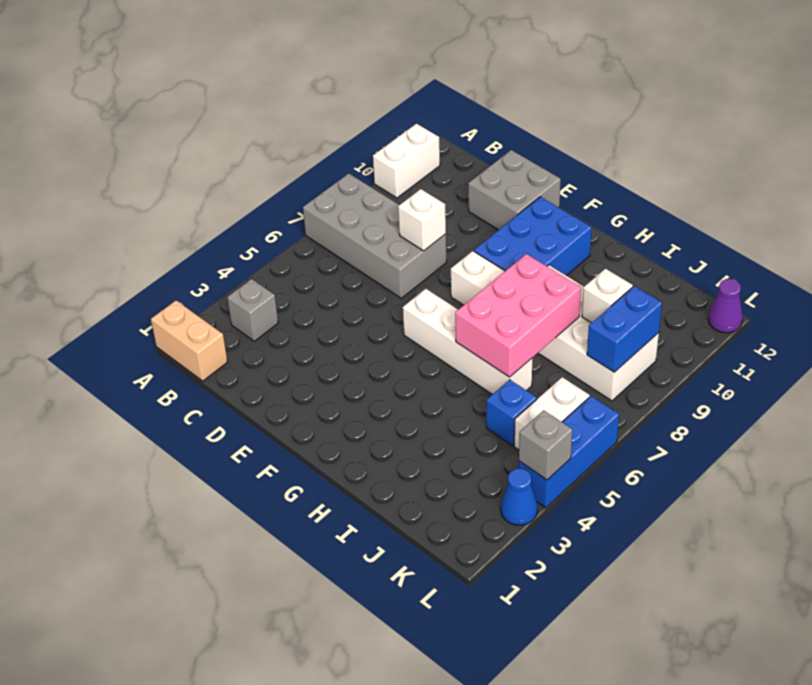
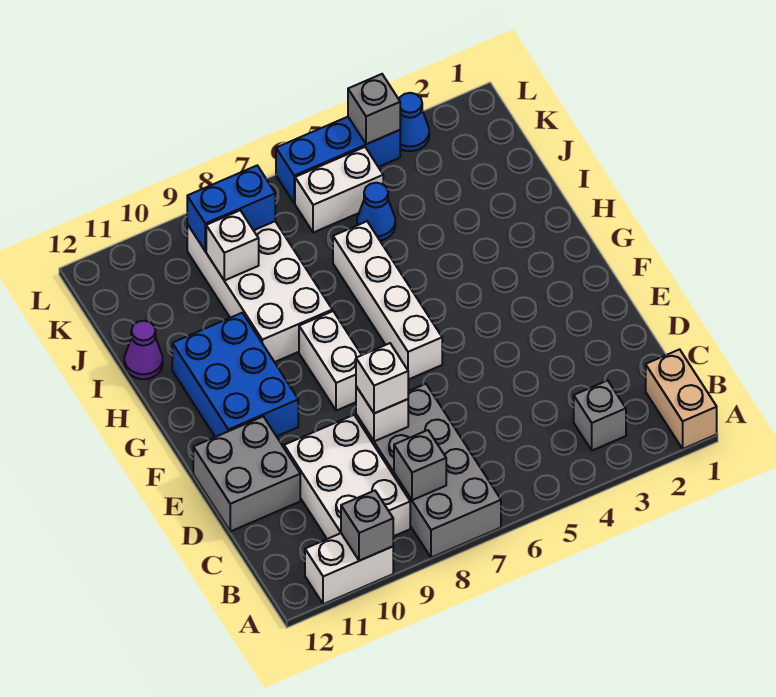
none -> grey brick A10 level 2
none -> grey brick B8 level 2
none -> white brick B9:D10 level 1
none -> white brick D8 level 3
blue brick F9:G11 level 1 -> blue brick F10:H11 level 1
pink brick H6:I8 level 2 -> none
blue brick J5 level 1 -> blue cone J5 level 1
purple cone L12 level 1 -> purple cone I12 level 1

